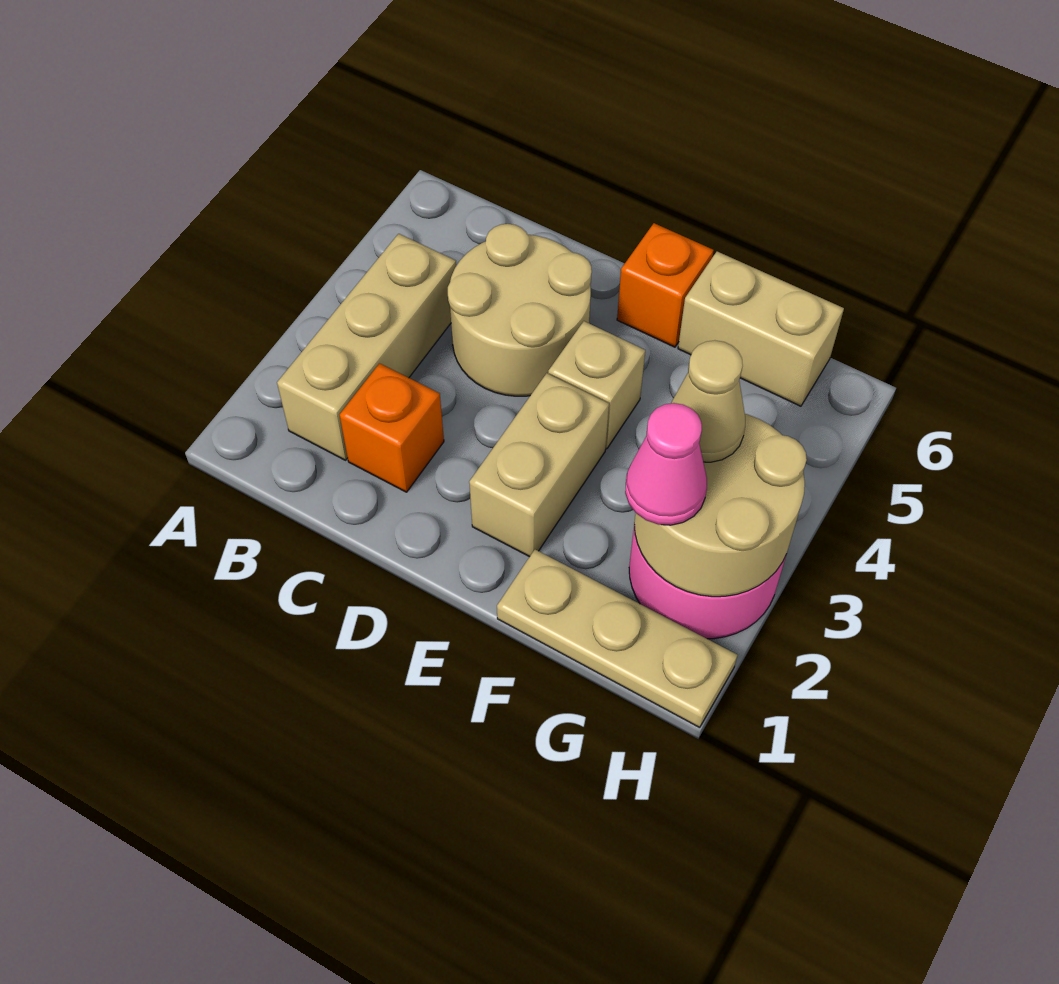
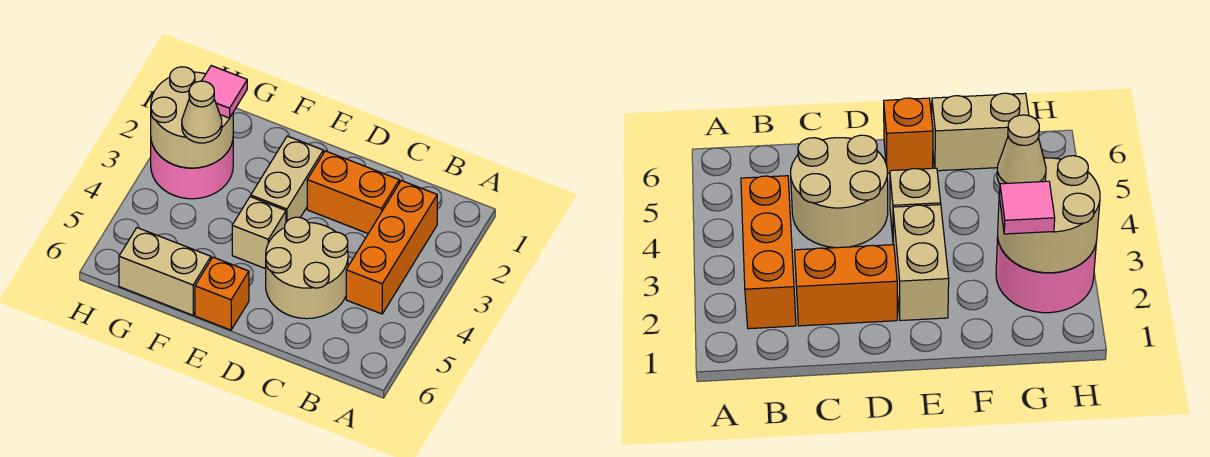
tan brick B2:B4 level 1 -> orange brick B2:B4 level 1
orange brick C2 level 1 -> orange brick C2:D2 level 1
tan plate F1:H1 level 1 -> none
pink cone G2 level 3 -> pink tile G2 level 3

